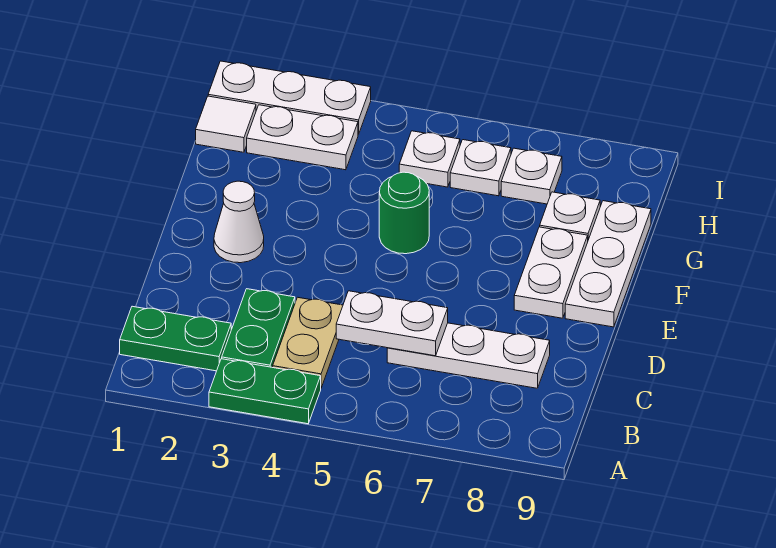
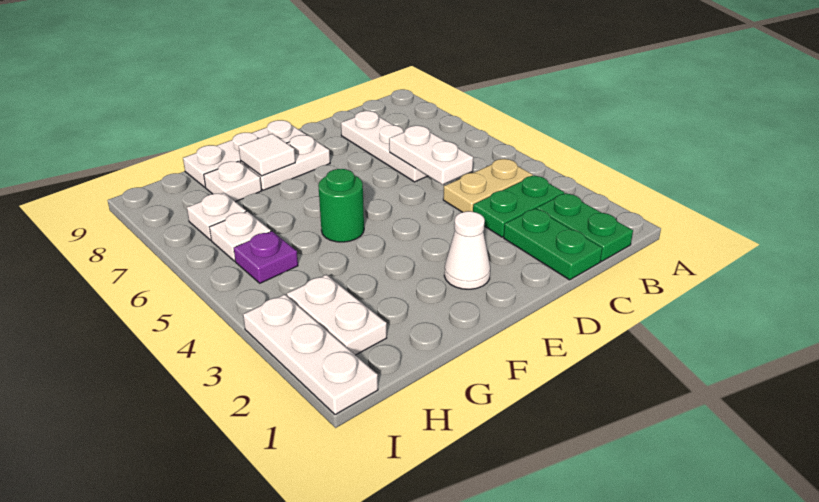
green plate A3:A4 level 1 -> green plate C1:C2 level 1
white tile H1 level 1 -> white tile F8 level 2
white plate H5 level 1 -> purple plate H5 level 1

